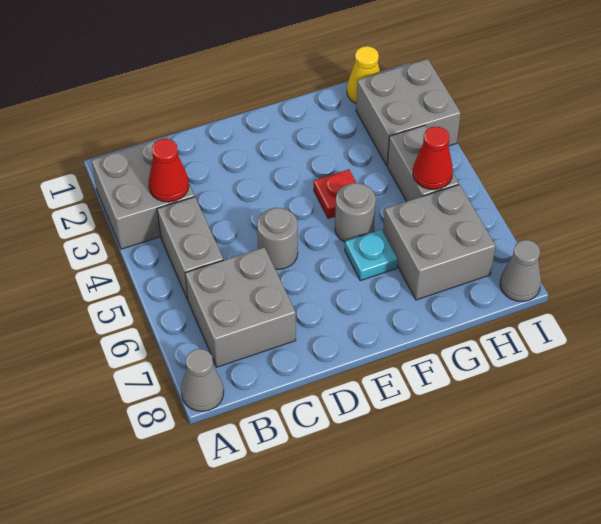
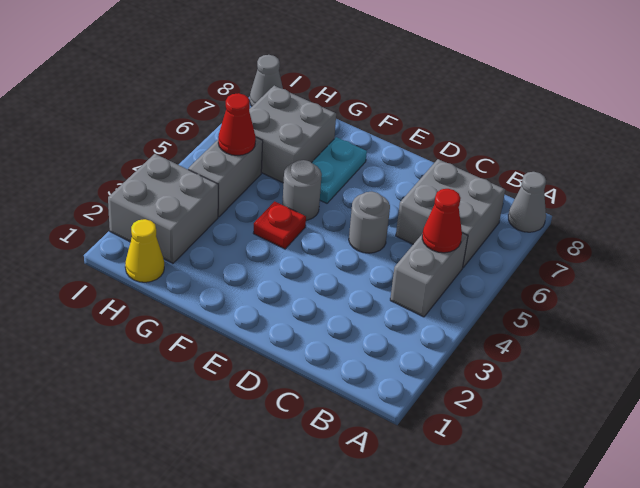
grey brick A2:B3 level 1 -> none
red cone B3 level 2 -> red cone B5 level 2
cyan plate F6 level 1 -> cyan plate F6:F7 level 1

